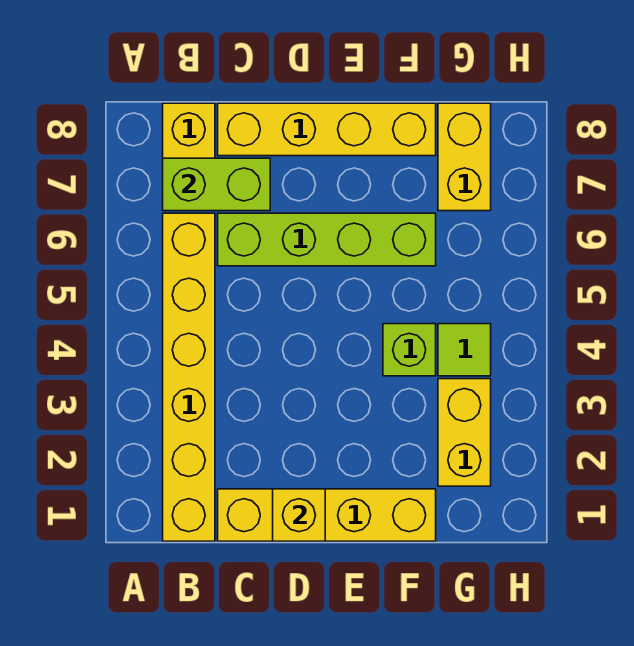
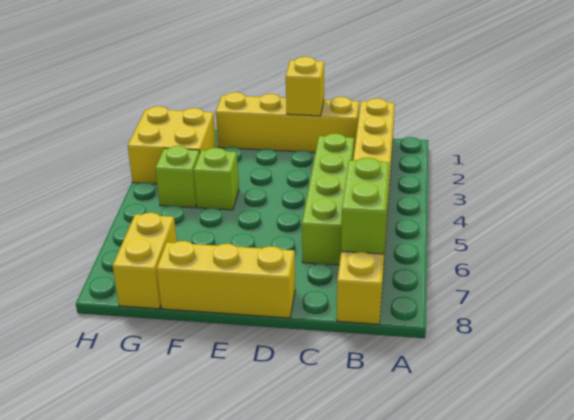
lime brick B7:C7 level 2 -> lime brick B6:B7 level 2
lime brick C6:F6 level 1 -> lime brick C3:C6 level 1
yellow brick C8:F8 level 1 -> yellow brick D8:F8 level 1
yellow brick G2:G3 level 1 -> yellow brick G2:H3 level 1
lime tile G4 level 1 -> lime brick G4 level 1

